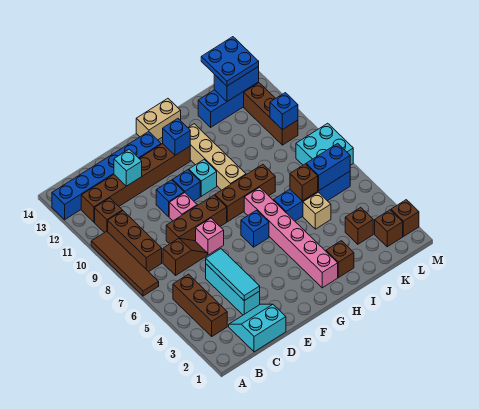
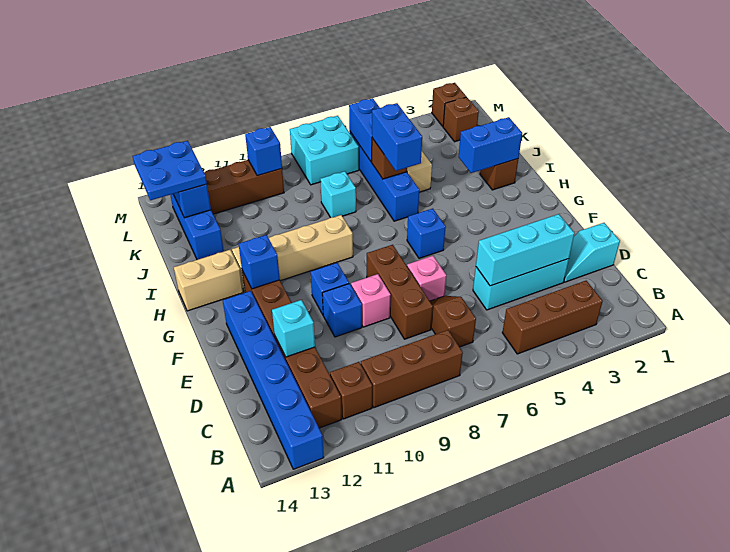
brown tile A7:A10 level 1 -> none
cyan slope C1:D2 level 1 top 1 -> cyan slope D1:D2 level 1 top 1
cyan tile D3:D5 level 2 -> cyan brick D3:D5 level 2
brown brick G8:I8 level 1 -> none
cyan brick G10 level 1 -> cyan brick J8 level 1
tan brick G14:H14 level 1 -> tan brick H13:H14 level 1
pink brick H2:H7 level 1 -> none
none -> blue brick I2:I3 level 2
none -> blue brick I6:J6 level 3
brown brick K3 level 1 -> none

